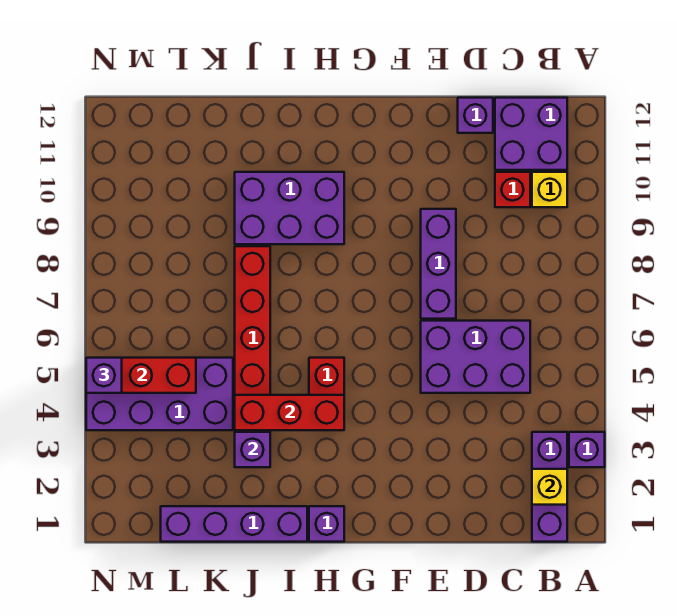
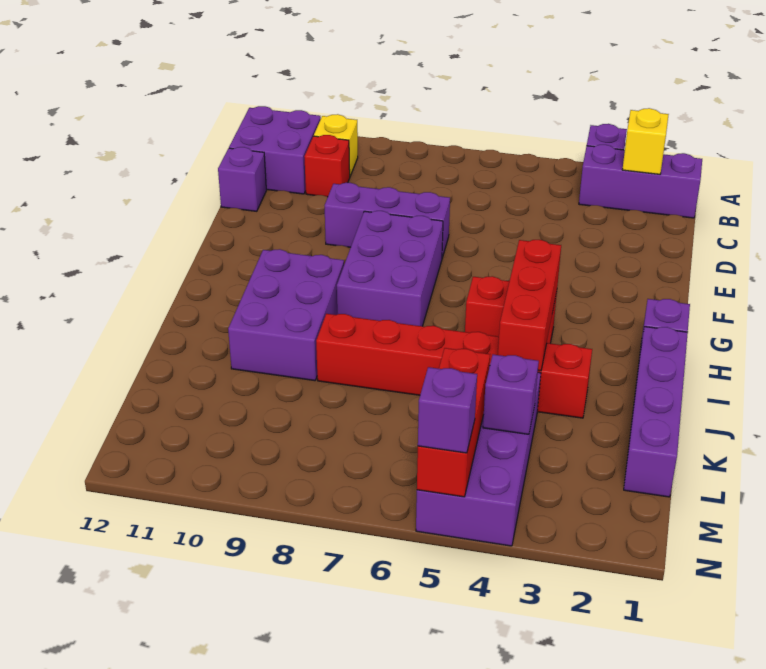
purple brick C5:E6 level 1 -> purple brick F7:H8 level 1
purple brick J3 level 2 -> purple brick L4 level 2

